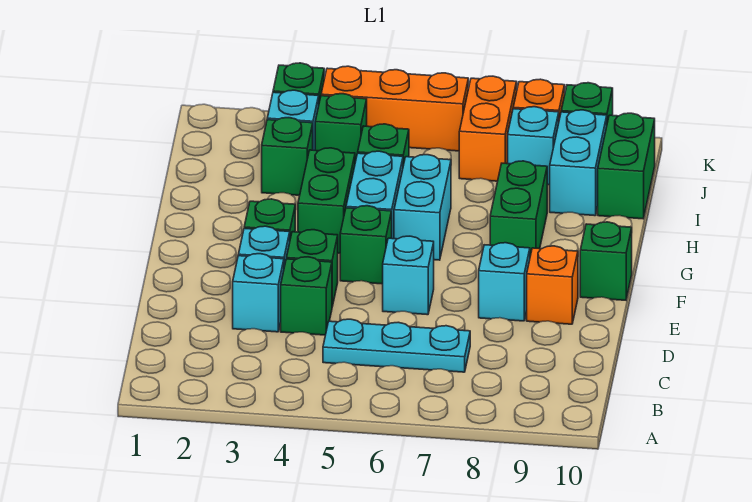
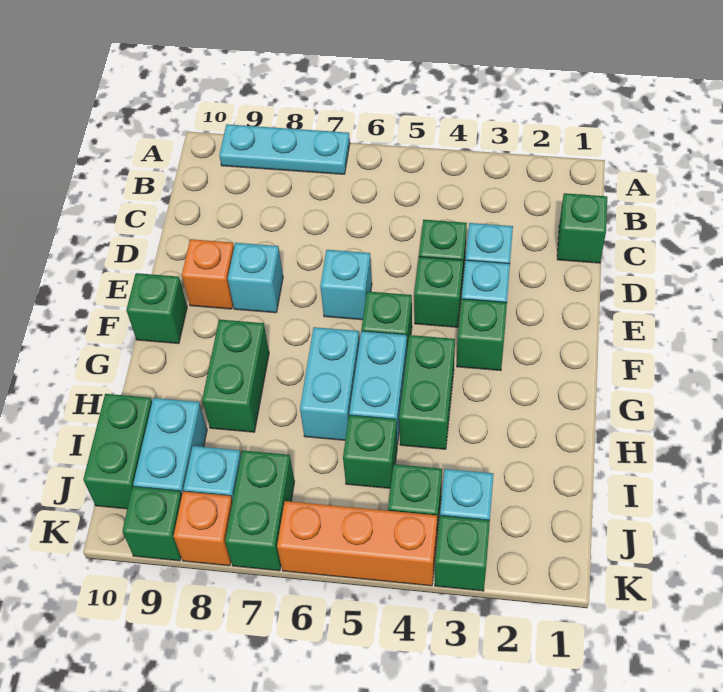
cyan plate C5:C7 level 1 -> cyan plate A7:A9 level 1
green brick I3 level 1 -> green brick C1 level 1
orange brick J7:K7 level 1 -> green brick J7:K7 level 1

